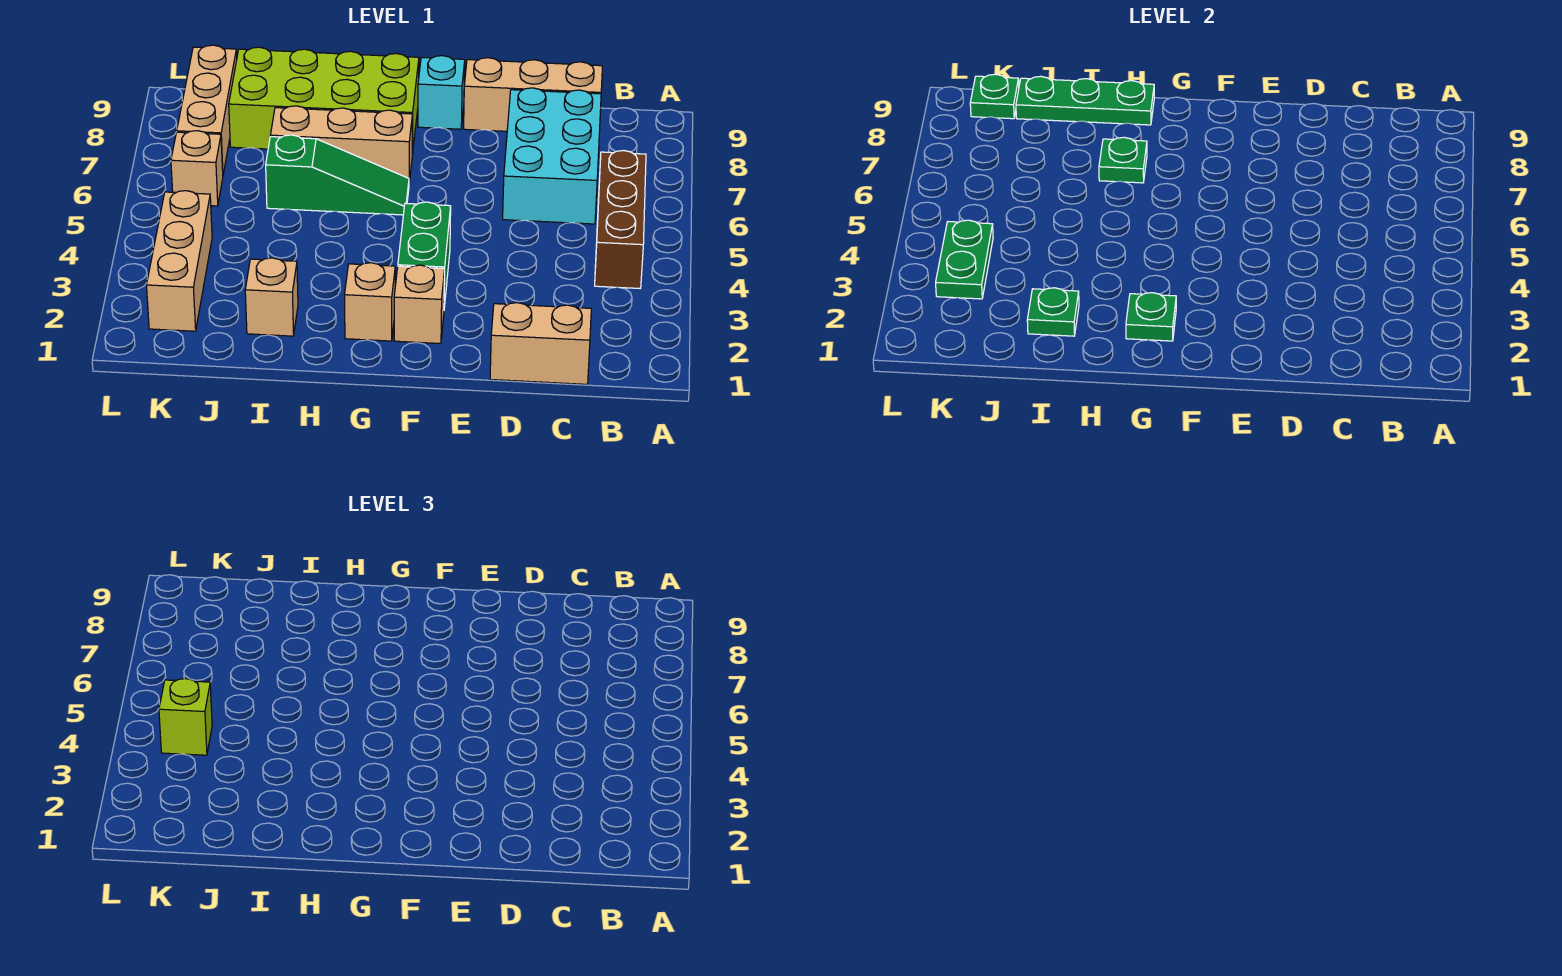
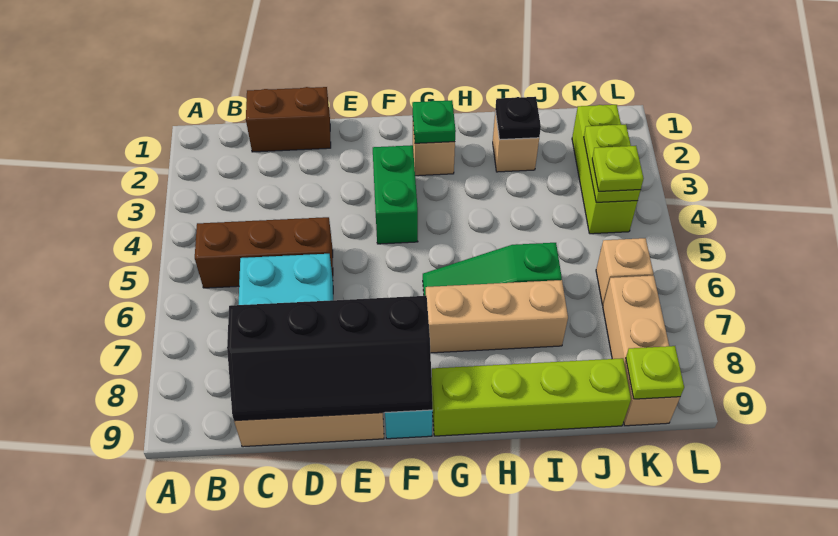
brown brick B4:B6 level 1 -> brown brick B5:D5 level 1
tan brick C1:D1 level 1 -> brown brick C1:D1 level 1
none -> black slope C8:F9 level 2 top 8
tan brick F2 level 1 -> none
lime brick G8:J9 level 1 -> lime brick G9:J9 level 1
green plate H7 level 2 -> none
green plate H9:J9 level 2 -> none
green plate I2 level 2 -> black plate I2 level 2
tan brick K2:K4 level 1 -> lime brick K2:K4 level 1
green plate K3:K4 level 2 -> lime plate K3:K4 level 2
lime brick K4 level 3 -> lime plate K4 level 3
green plate K9 level 2 -> lime plate K9 level 2

